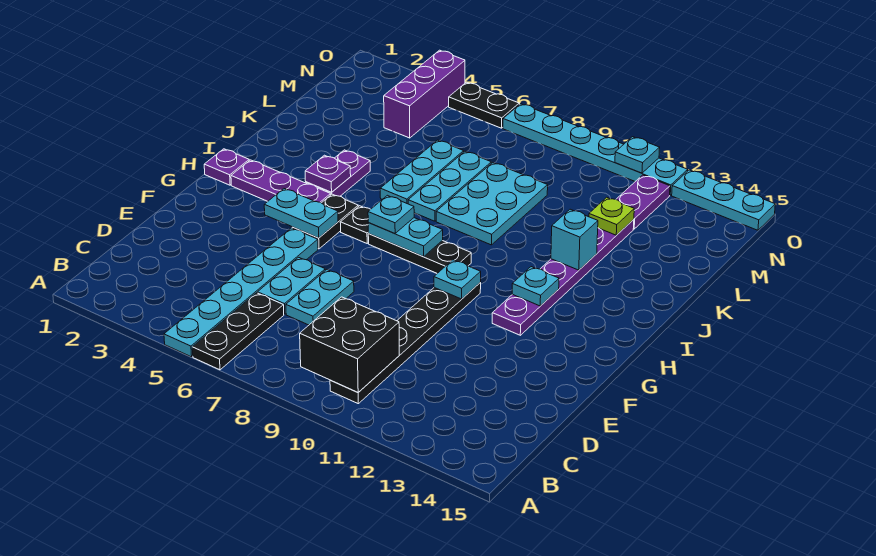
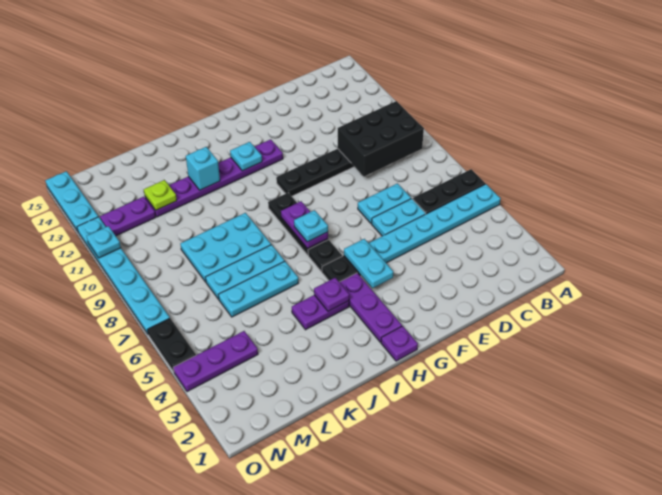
black brick B9:C10 level 2 -> black brick B9:D10 level 2
cyan plate G10 level 2 -> none
cyan plate H7:H8 level 2 -> purple plate H7:H8 level 2
purple brick M4:O4 level 1 -> purple plate M4:O4 level 1

